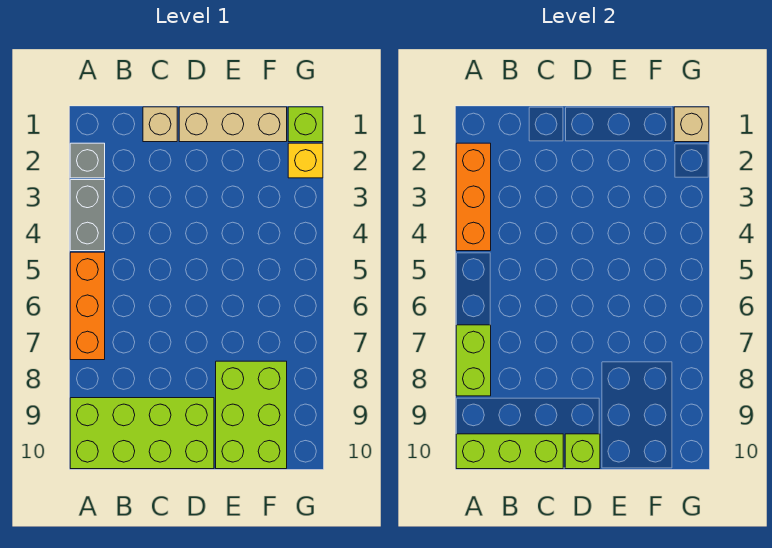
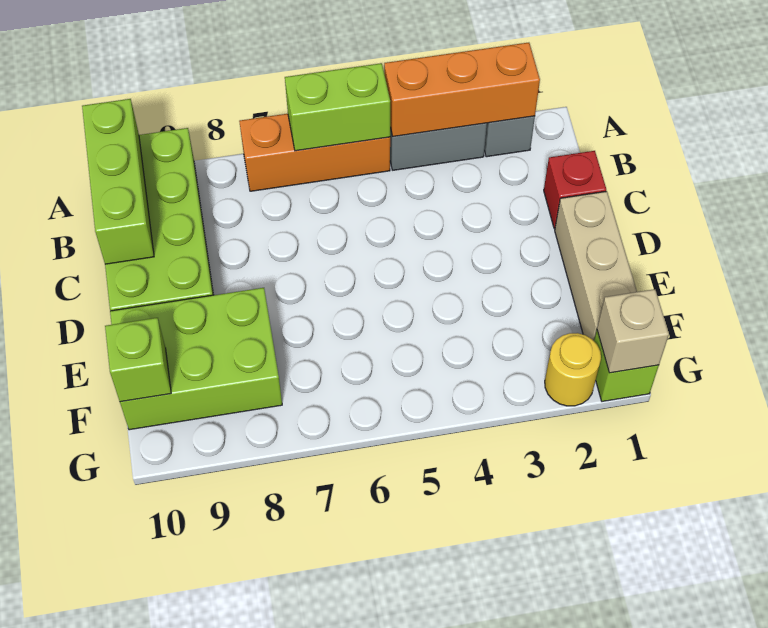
lime brick A7:A8 level 2 -> lime brick A5:A6 level 2
tan brick C1 level 1 -> red brick C1 level 1
lime brick D10 level 2 -> lime brick F10 level 2
yellow brick G2 level 1 -> yellow round brick G2 level 1

